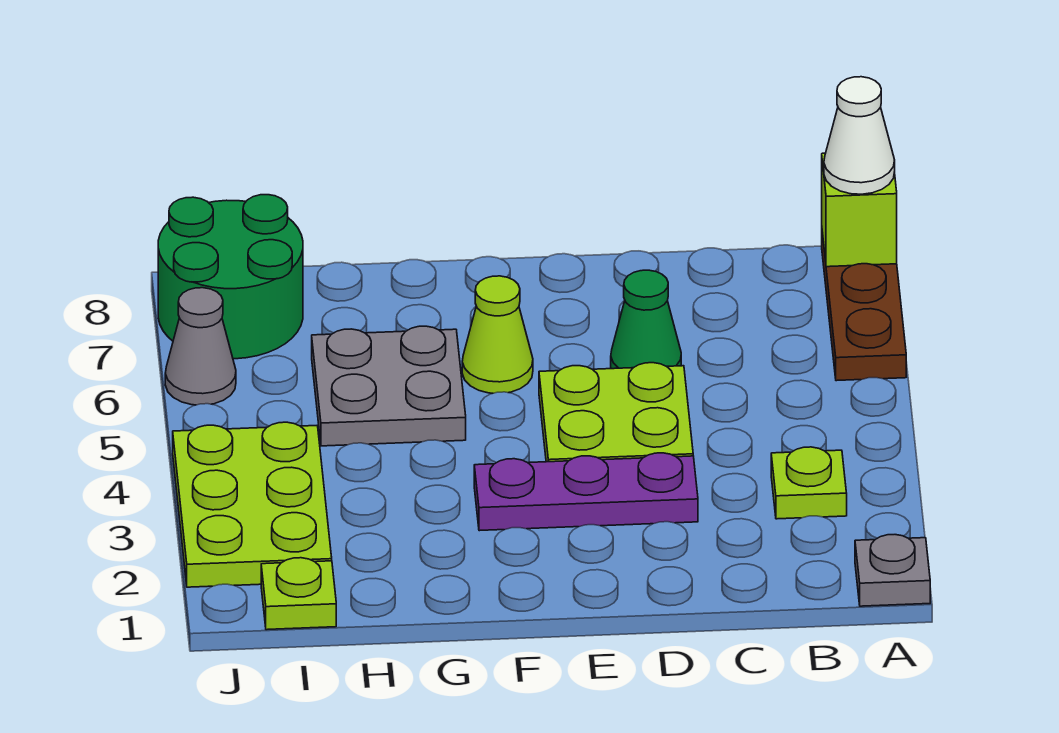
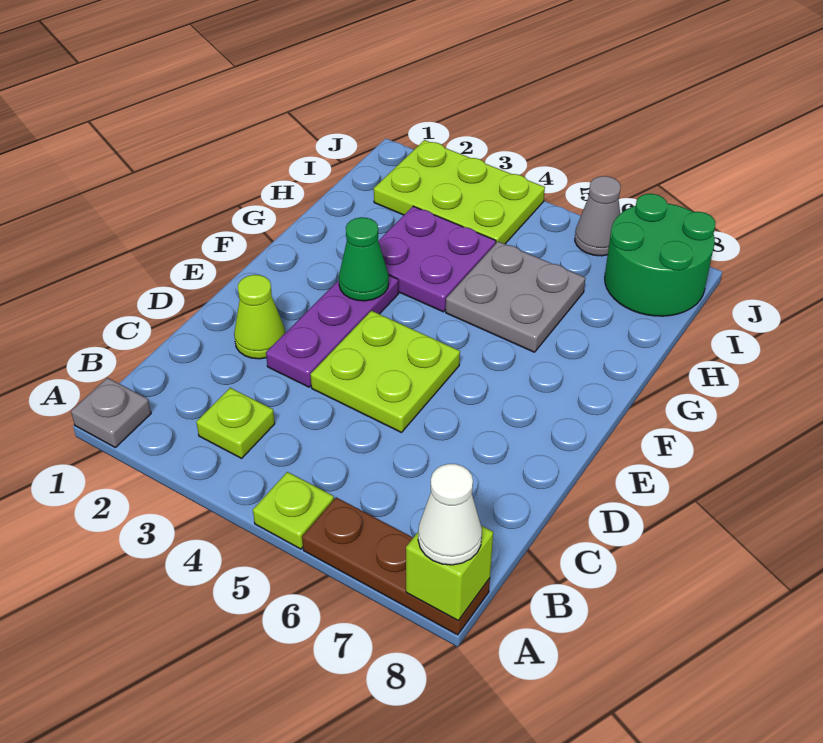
green cone D6 level 1 -> green cone F3 level 2
lime cone F6 level 1 -> lime cone D2 level 1
none -> purple plate G3:H4 level 1
lime plate I1 level 1 -> lime plate A5 level 1

